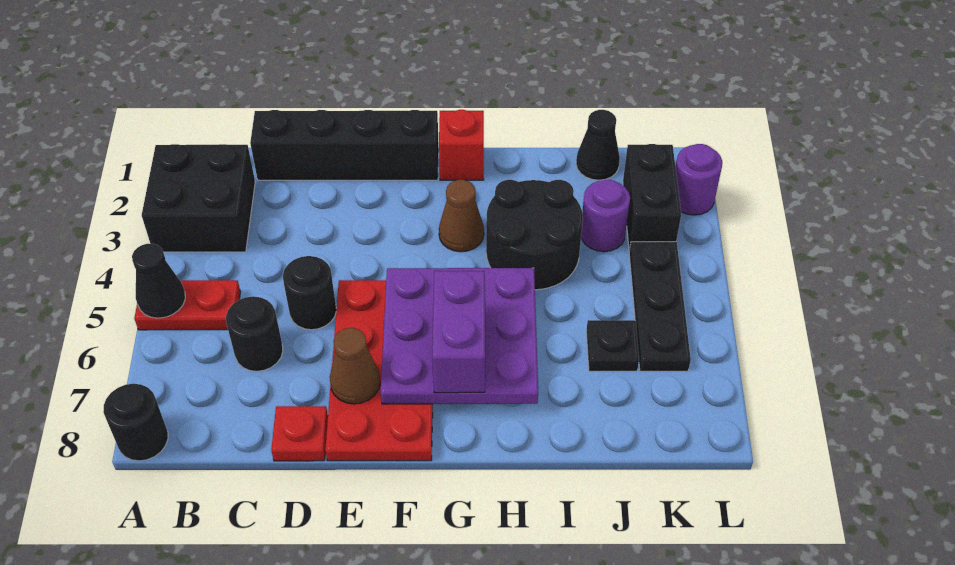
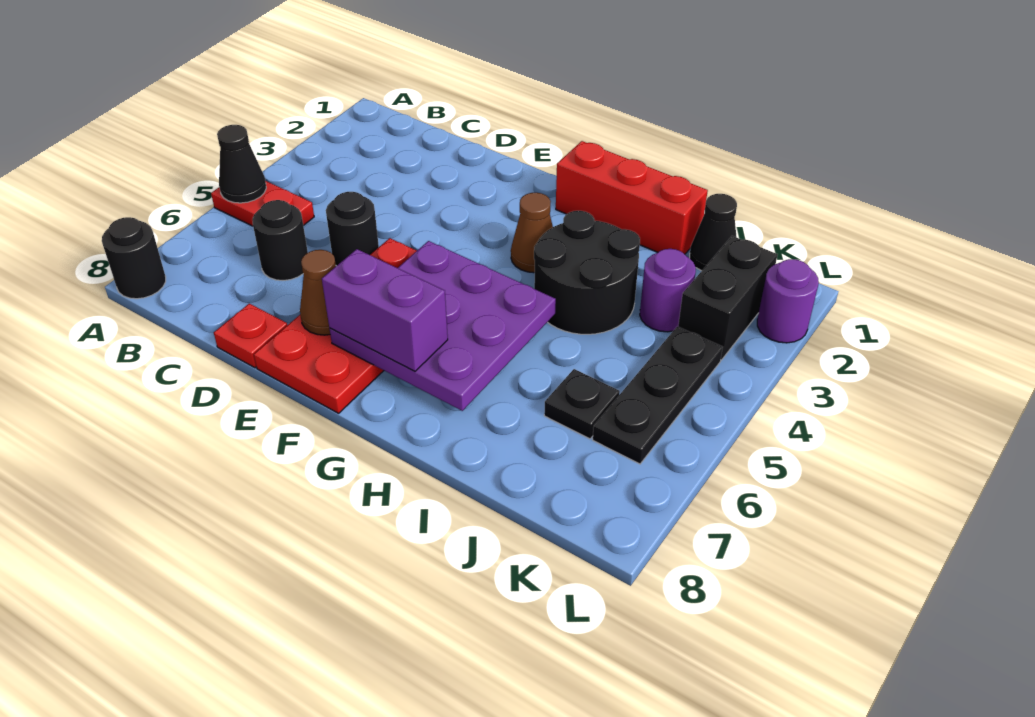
black brick A2:B3 level 1 -> none
black brick C1:F1 level 1 -> none
red brick G1 level 1 -> red brick G1:I1 level 1
purple brick G6:G7 level 3 -> purple brick F7:G7 level 3

